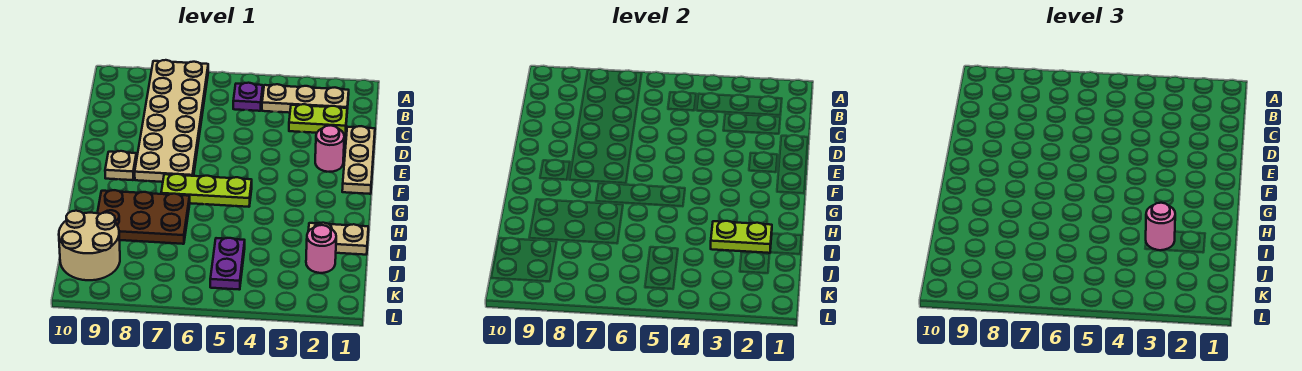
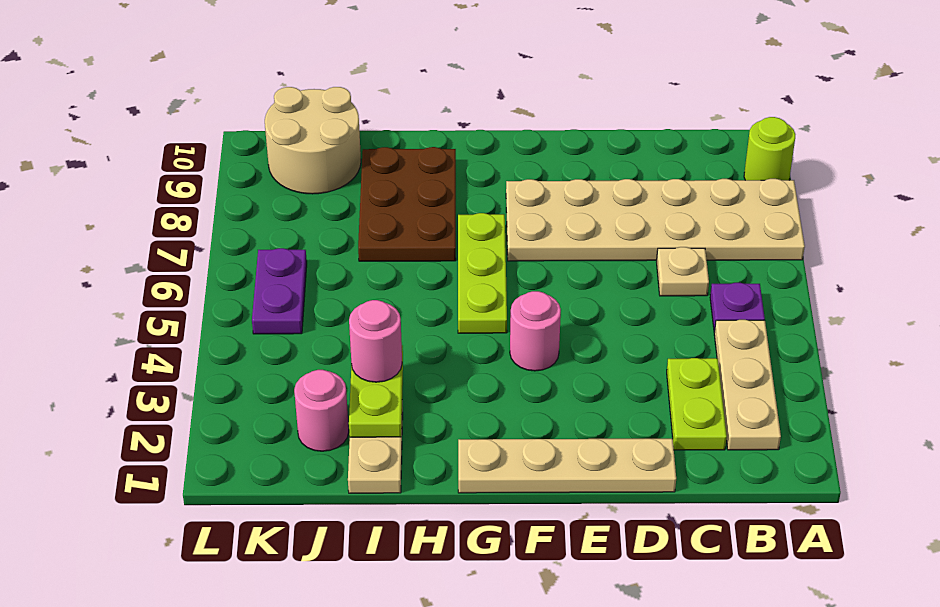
none -> lime round brick A9 level 1
tan plate D1:F1 level 1 -> tan plate D1:G1 level 1
pink round brick E2 level 1 -> pink round brick F4 level 1
tan plate F9 level 1 -> tan plate C6 level 1
purple plate J5:K5 level 1 -> purple plate K5:K6 level 1

